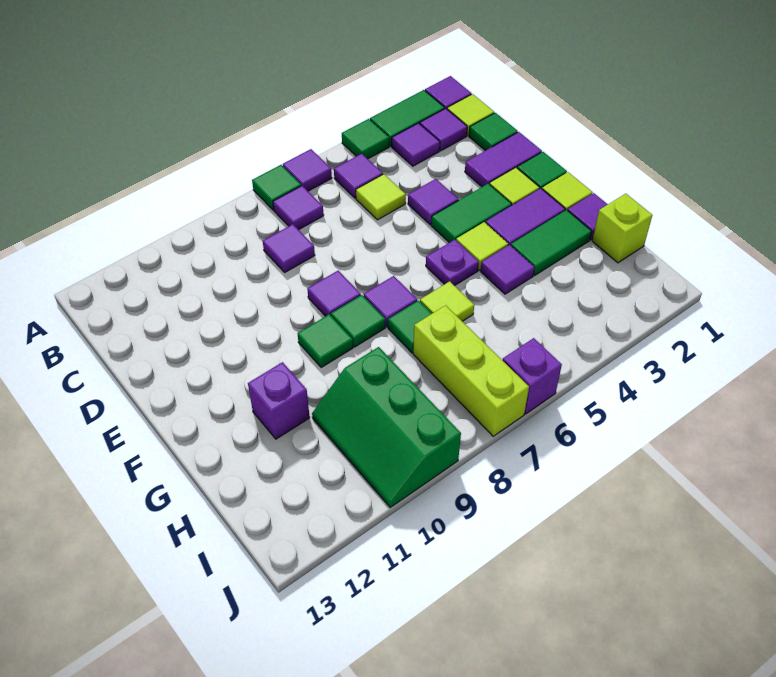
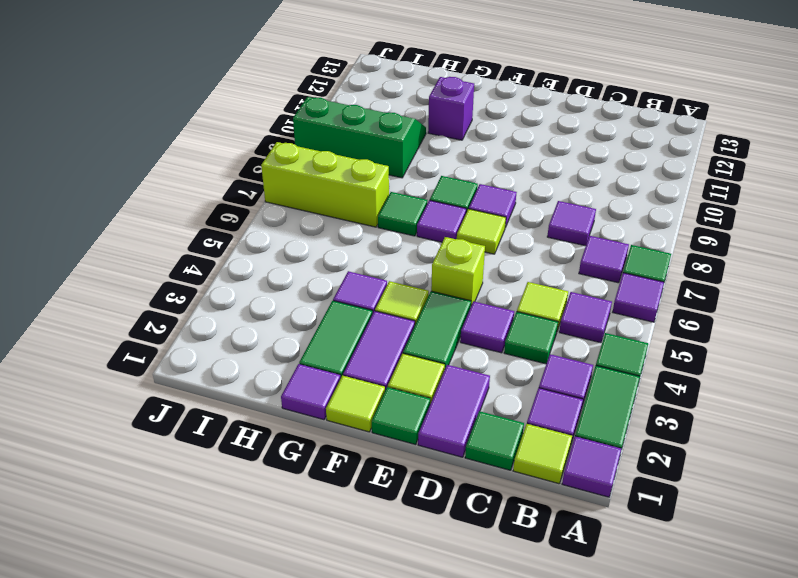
purple plate F5 level 1 -> none
green tile F9 level 1 -> green tile C4 level 1
lime tile G6 level 1 -> lime tile E7 level 1
lime brick H1 level 1 -> lime brick E5 level 1
purple brick J6 level 1 -> none

